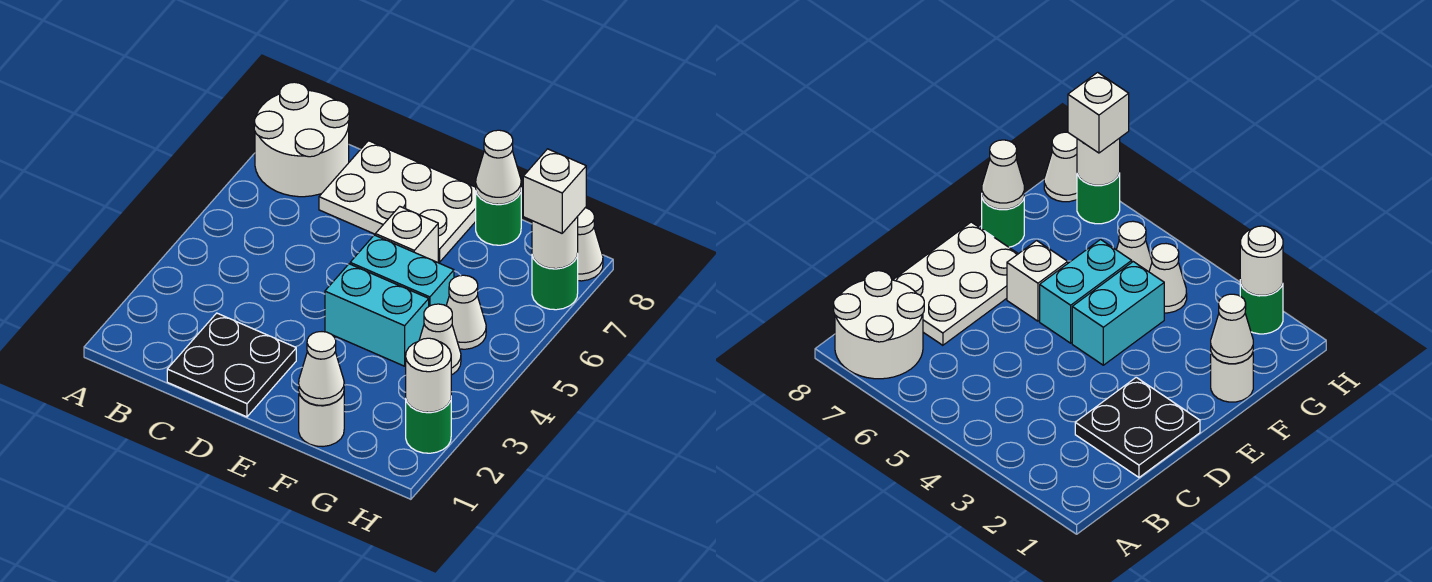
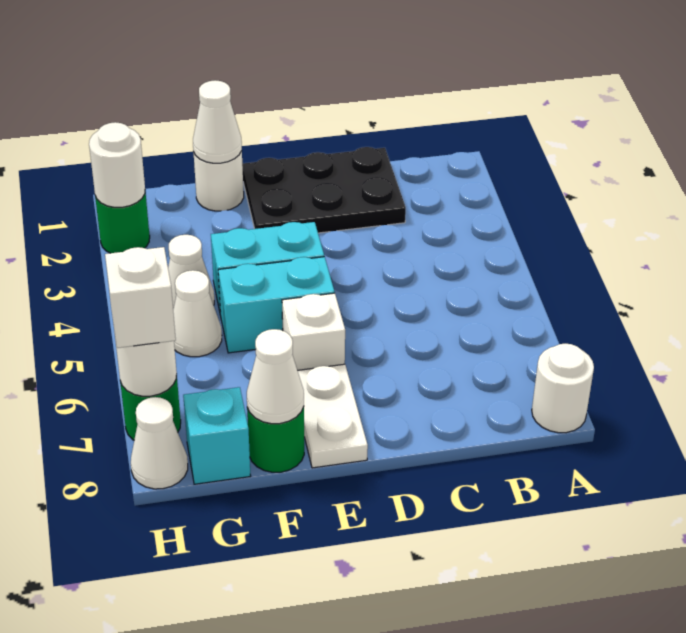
white round brick A7:B8 level 1 -> white round brick A8 level 1
black plate C1:D2 level 1 -> black plate C1:E2 level 1
white plate C7:E8 level 1 -> white plate E7:E8 level 1
none -> cyan brick G8 level 1

